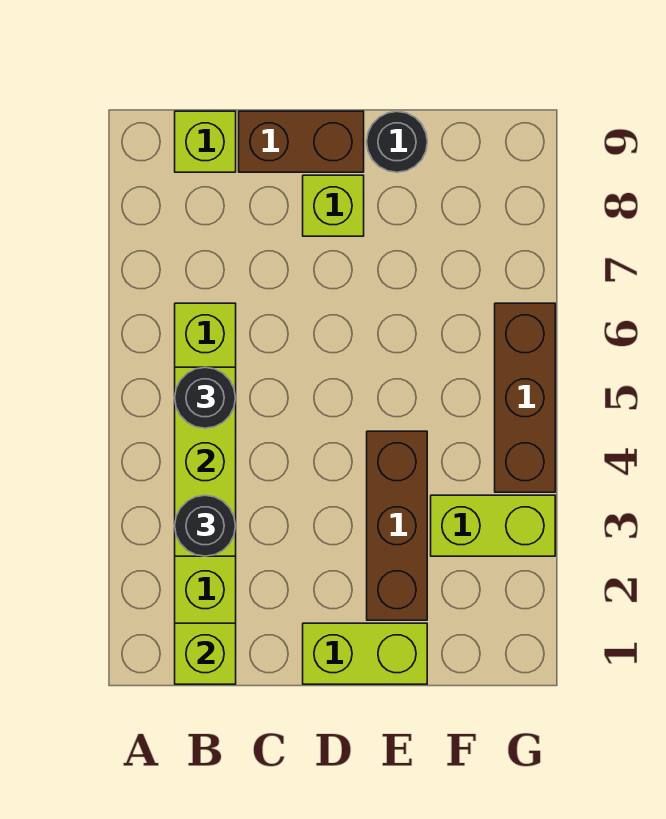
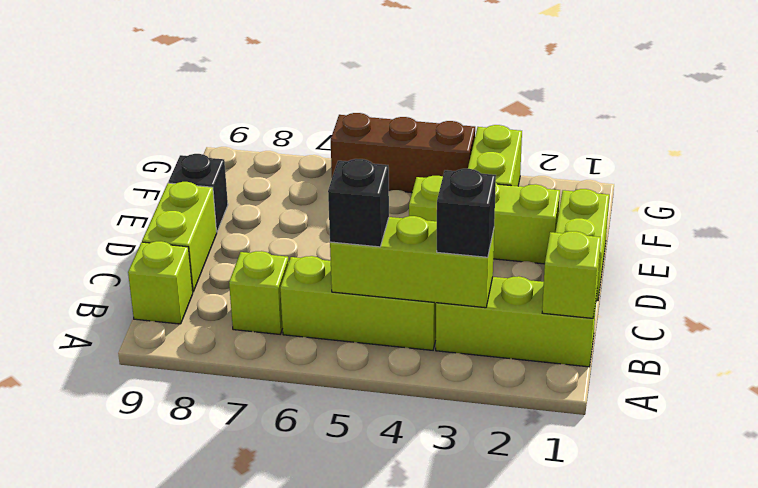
black round brick B3 level 3 -> black brick B3 level 3
black round brick B5 level 3 -> black brick B5 level 3
brown brick C9:D9 level 1 -> lime brick C9:D9 level 1
lime brick D8 level 1 -> lime brick B7 level 1
brown brick E2:E4 level 1 -> lime brick E2:E4 level 1
black round brick E9 level 1 -> black brick E9 level 1

